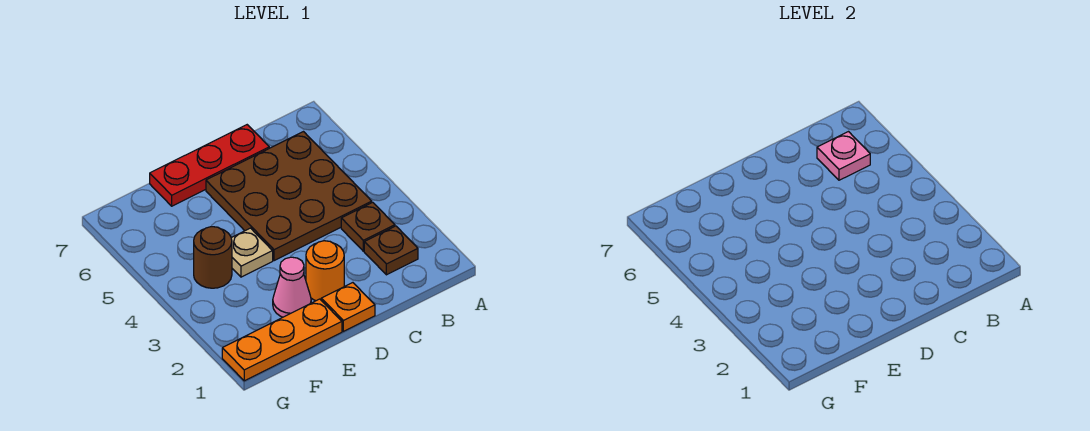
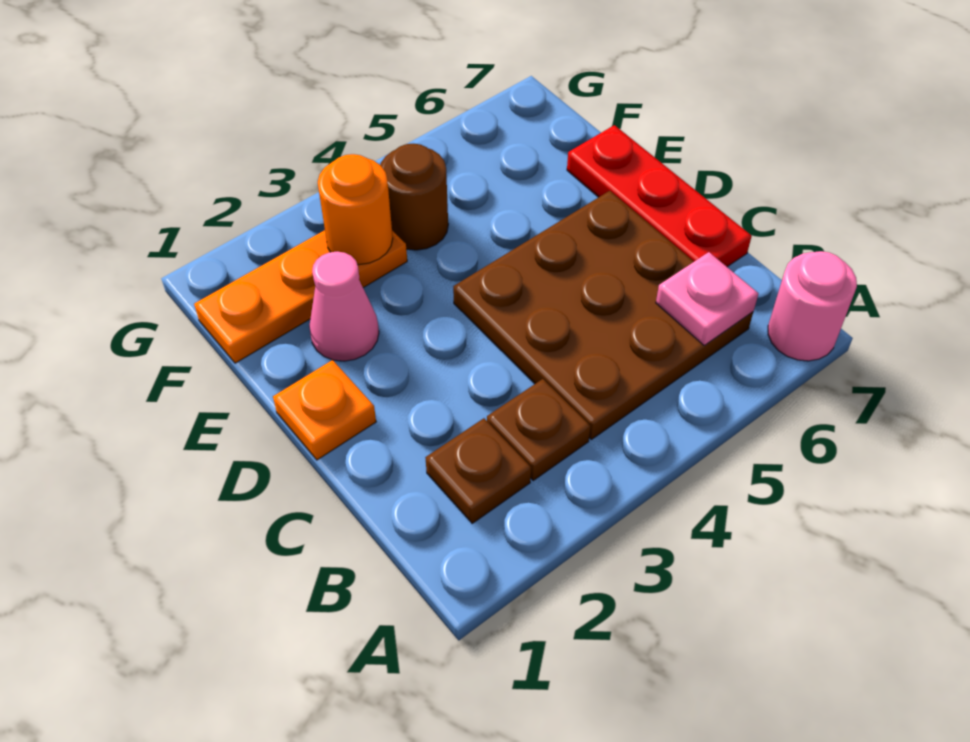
none -> pink round brick A7 level 1
orange round brick D2 level 1 -> orange round brick F3 level 2
orange plate E1:G1 level 1 -> orange plate F1:F3 level 1
tan plate E4 level 1 -> none

